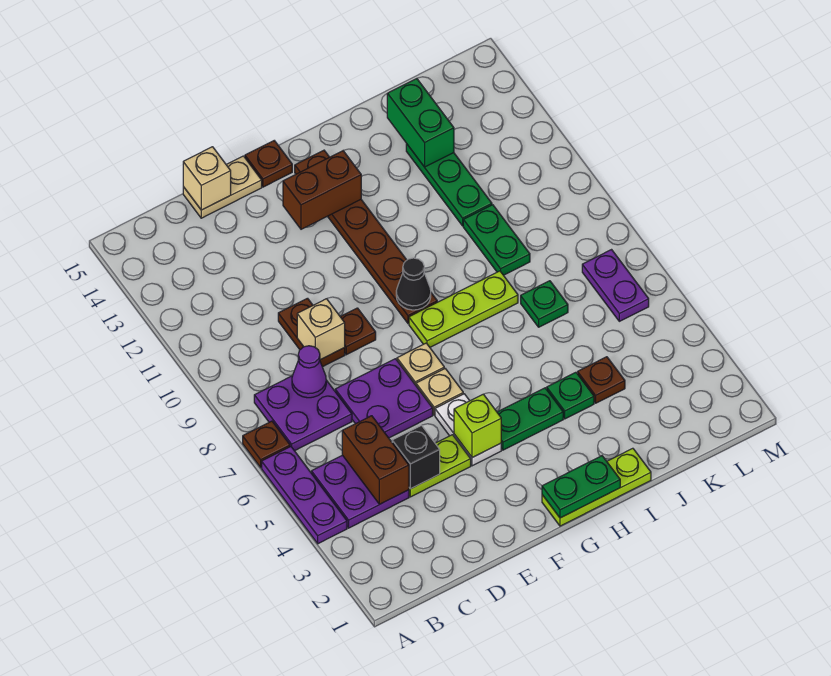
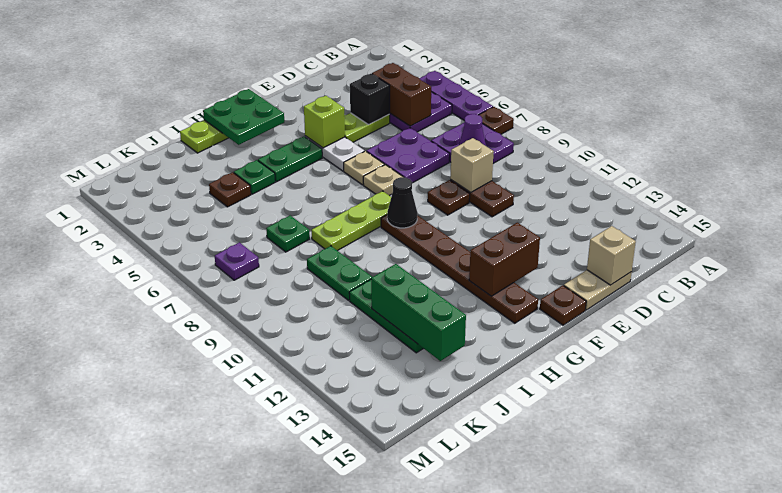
green plate G1:H1 level 2 -> green plate G1:H2 level 2
green brick J13:J14 level 2 -> green brick J12:J14 level 2
purple plate L6:L7 level 1 -> purple plate L7 level 1

